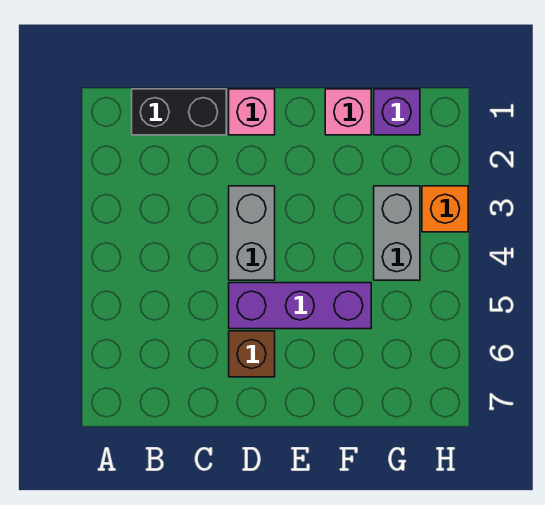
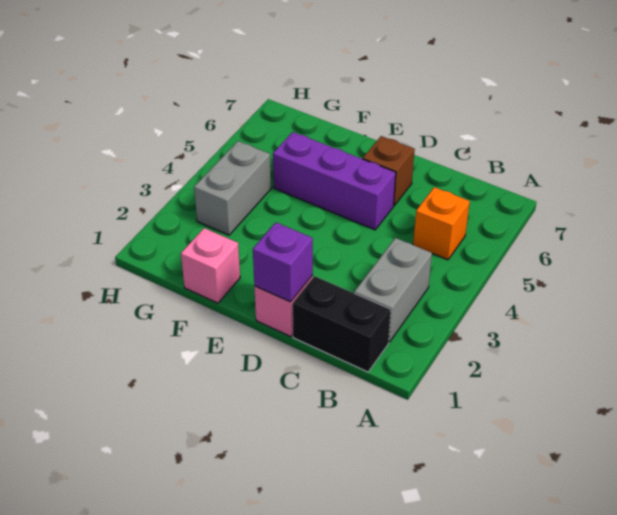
grey brick D3:D4 level 1 -> grey brick B2:B3 level 1
purple brick G1 level 1 -> purple brick D1 level 2
orange brick H3 level 1 -> orange brick B5 level 1

